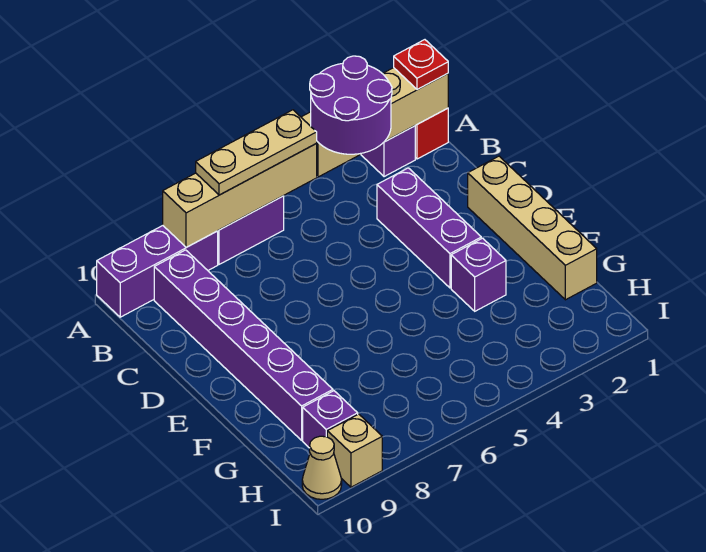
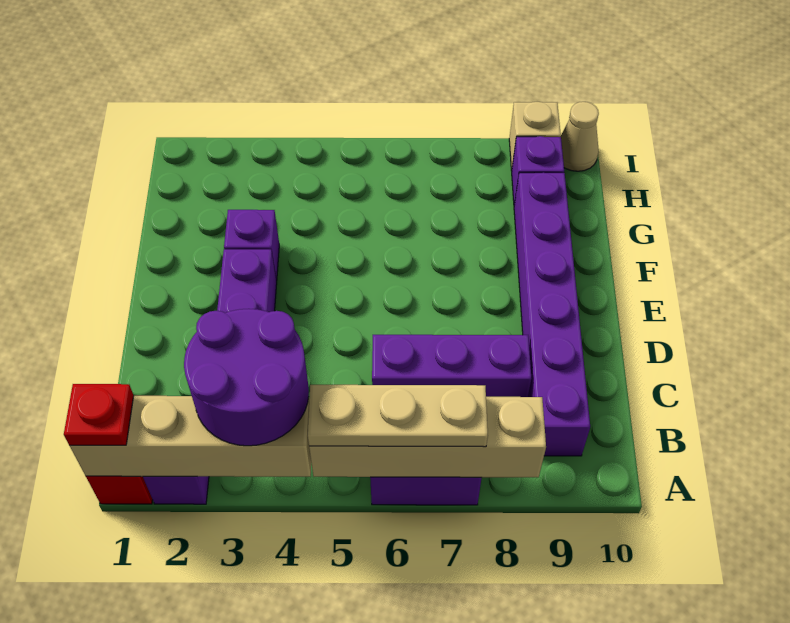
purple brick A8:A10 level 1 -> purple brick C6:C8 level 1
tan brick D1:G1 level 1 -> none

